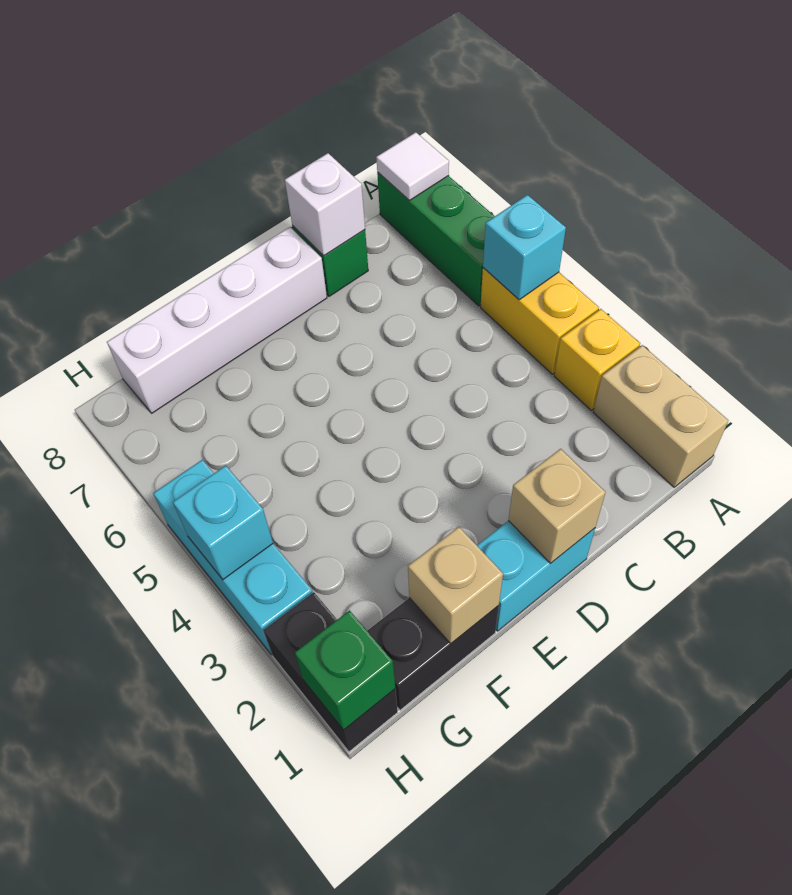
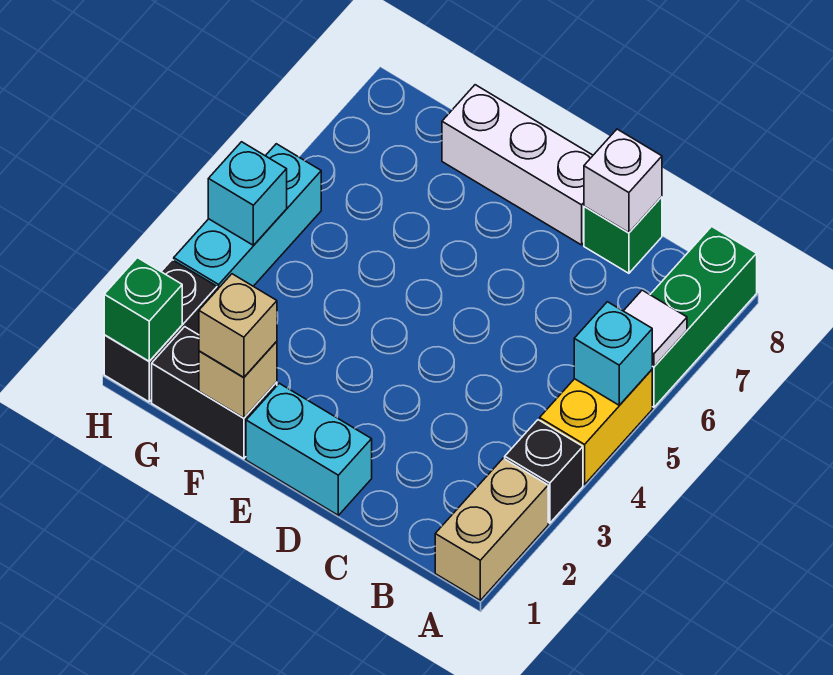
yellow brick A3 level 1 -> black brick A3 level 1
white tile A8 level 2 -> white tile A6 level 2
tan brick D1 level 2 -> tan brick F1 level 3
white brick D8:G8 level 1 -> white brick D8:F8 level 1

